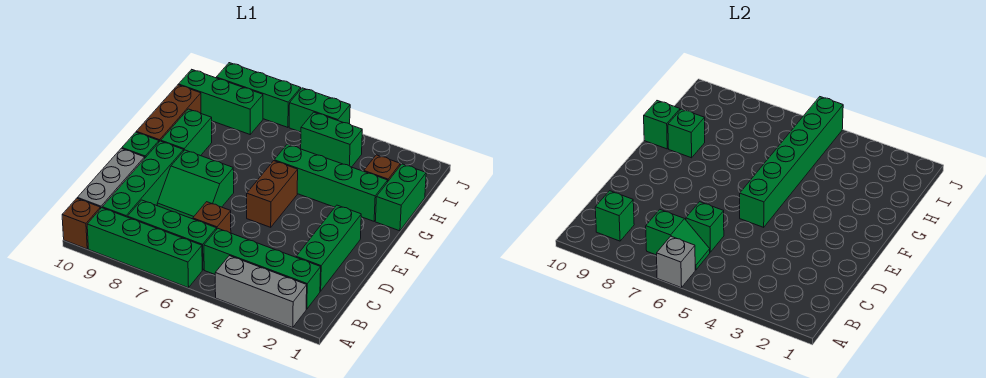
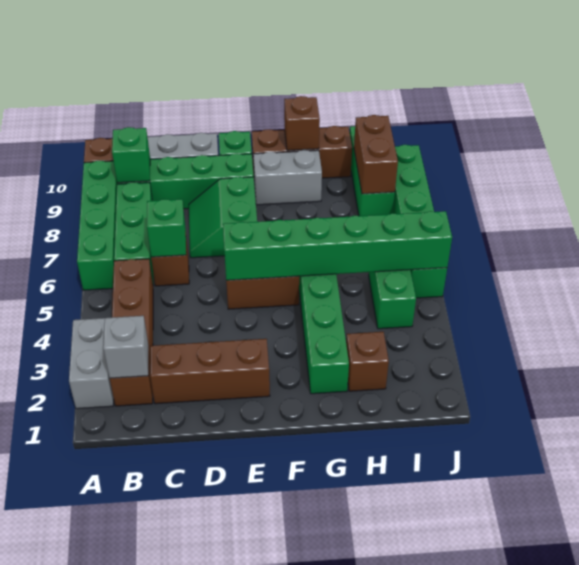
grey brick A2:A4 level 1 -> grey brick A2:A3 level 1
grey brick A6 level 2 -> grey brick B2 level 2
green brick B2:B5 level 1 -> brown brick B2:B5 level 1
green slope B6:B7 level 2 top 7 -> none
green brick C2:E2 level 1 -> brown brick C2:E2 level 1
green brick F9:G9 level 1 -> grey brick F9:G9 level 1
green brick G1:H1 level 1 -> none
green brick G9 level 2 -> none
green brick G10 level 2 -> brown brick G10 level 2
none -> brown brick I8:I9 level 2

